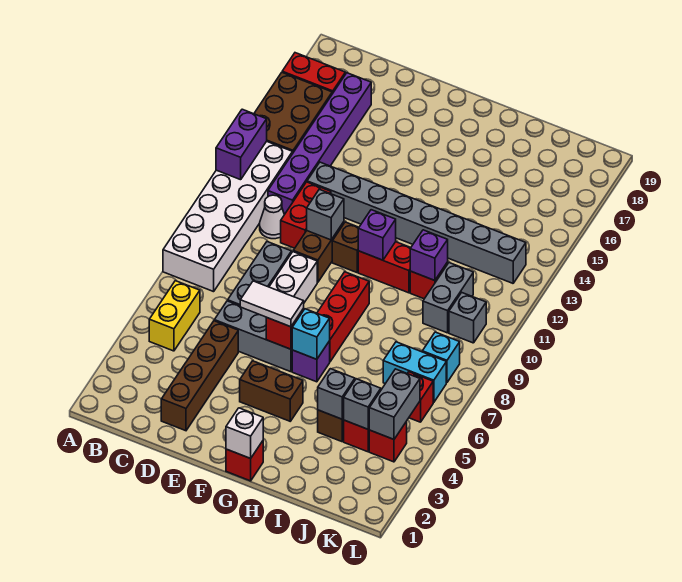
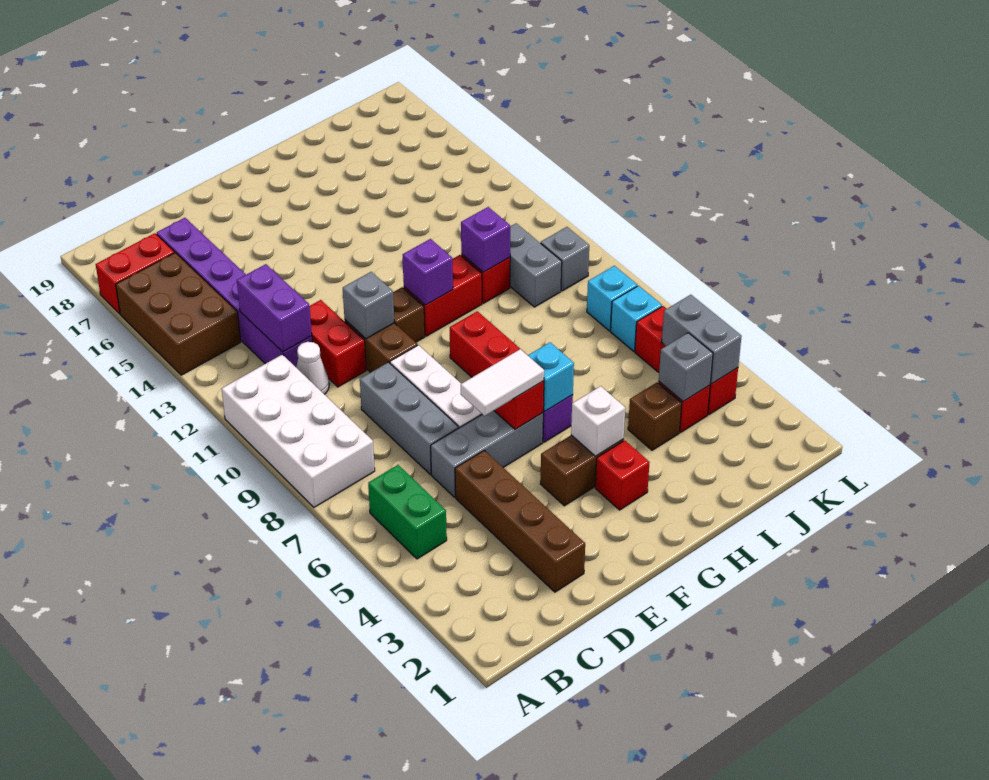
white brick A8:B13 level 1 -> white brick A8:B11 level 1
purple brick A12:A13 level 2 -> purple brick C12:C13 level 2
yellow brick B5:B6 level 1 -> green brick B5:B6 level 1
grey brick D13:K13 level 1 -> none
red brick G1 level 1 -> red brick G3 level 1
white brick G1 level 2 -> white brick G4 level 2
grey brick I4 level 2 -> none
cyan brick J7:K7 level 1 -> cyan brick K7 level 1

